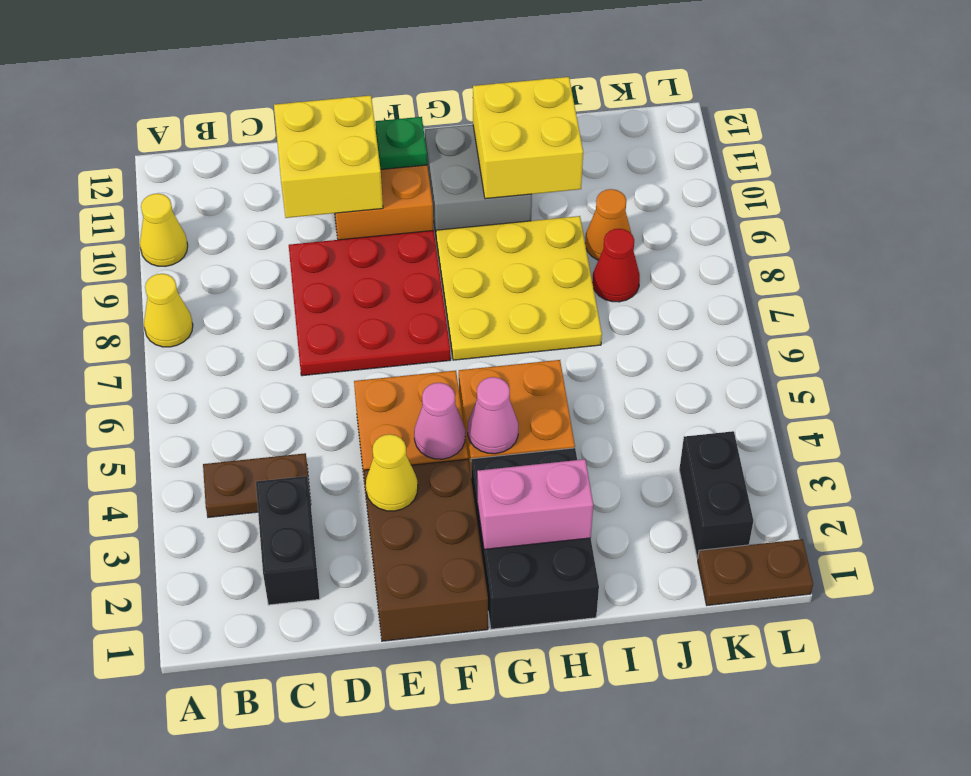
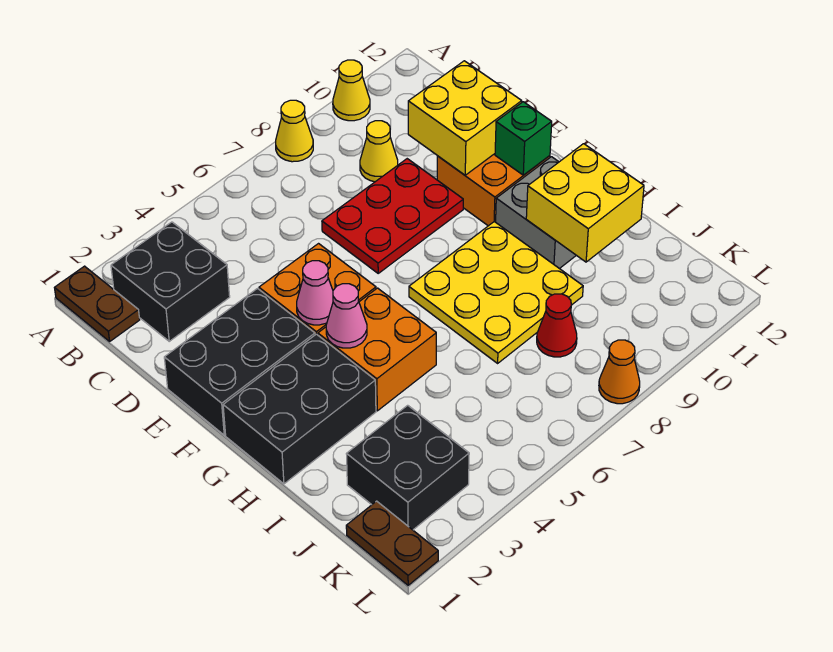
brown plate B4:C4 level 1 -> brown plate A1:B1 level 1
black brick C2:C3 level 1 -> black brick B2:C3 level 1
red plate D7:F9 level 1 -> red plate D7:E9 level 1
brown brick E1:F3 level 1 -> black brick E1:F3 level 1
yellow cone E3 level 2 -> yellow cone C9 level 1
green plate F11 level 2 -> green brick F11 level 2
pink brick G2:H2 level 2 -> none
orange cone J9 level 1 -> orange cone L8 level 1
black brick K2:K3 level 1 -> black brick J2:K3 level 1

